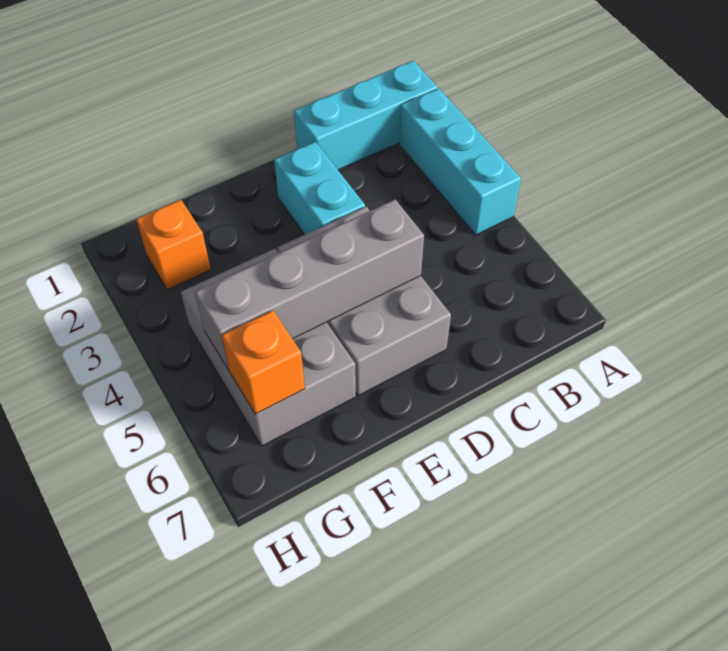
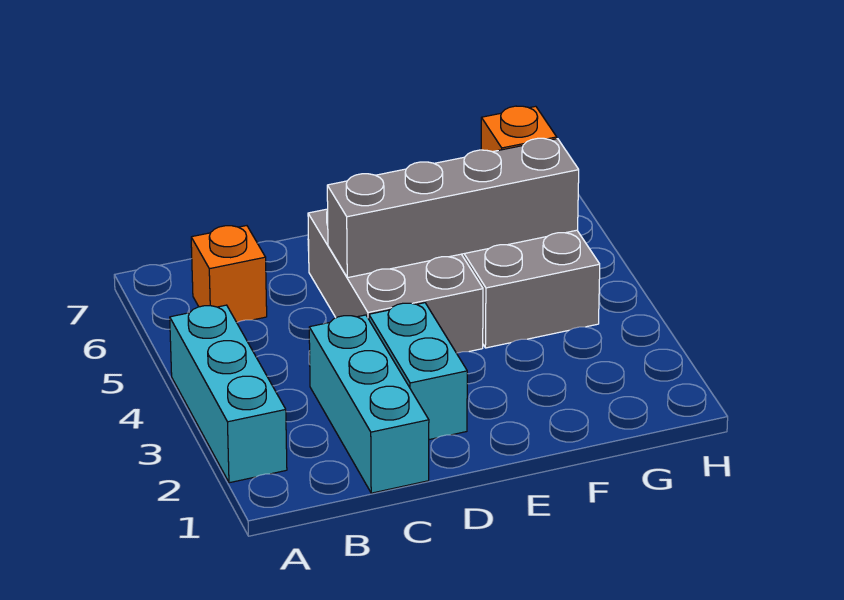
cyan brick A1:C1 level 1 -> cyan brick C1:C3 level 1
orange brick G2 level 1 -> orange brick B6 level 1

